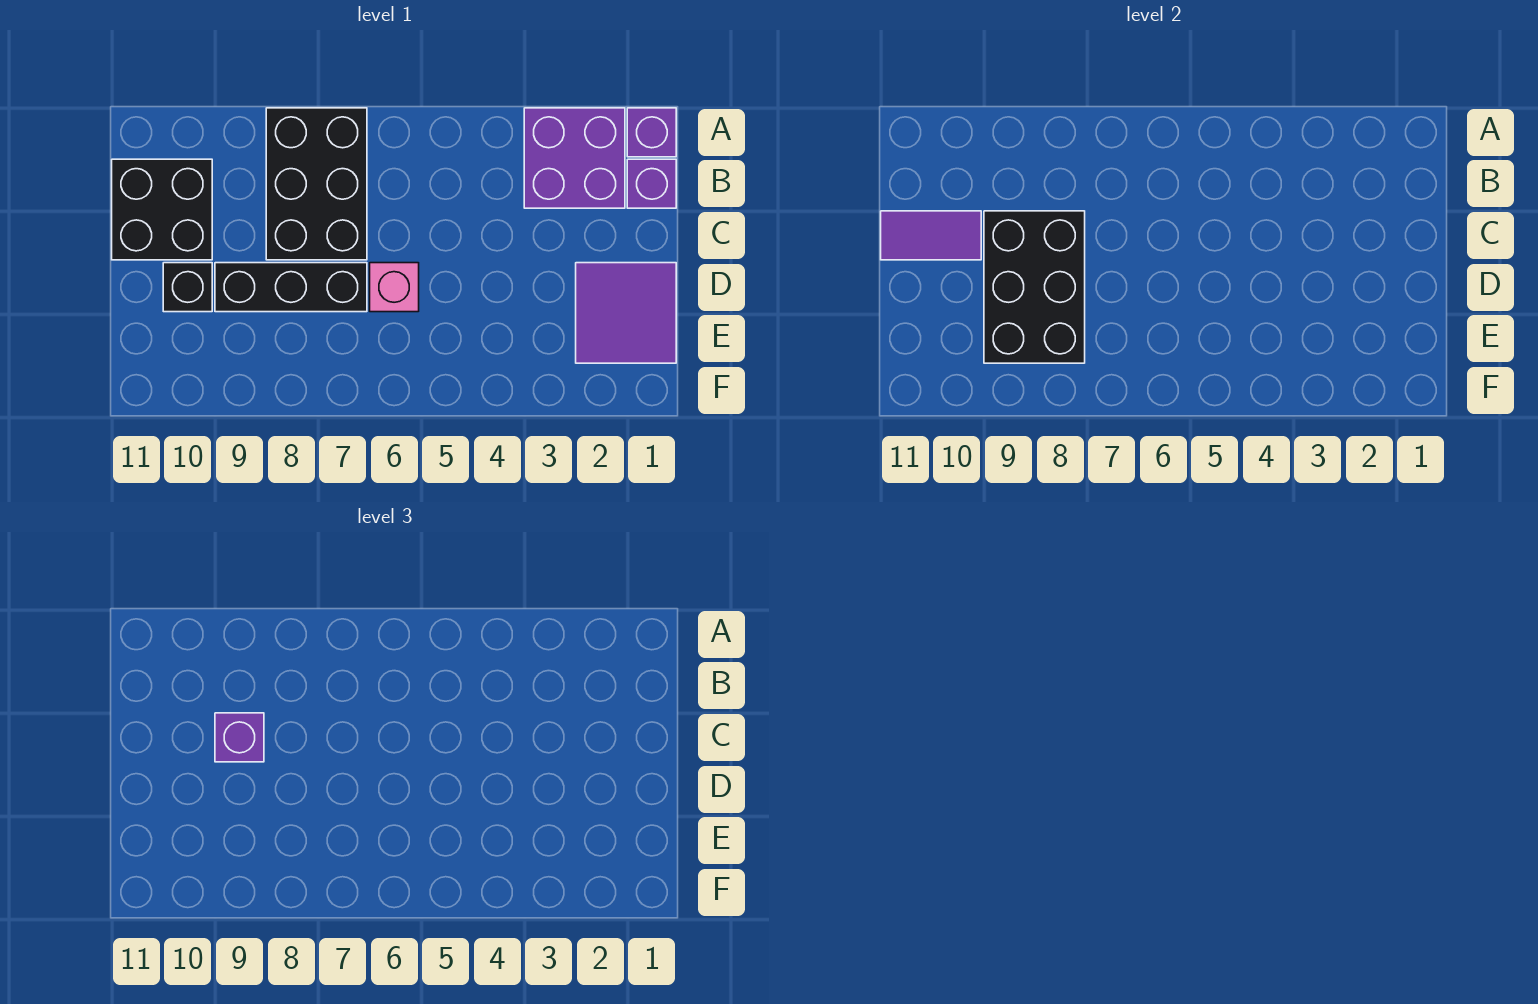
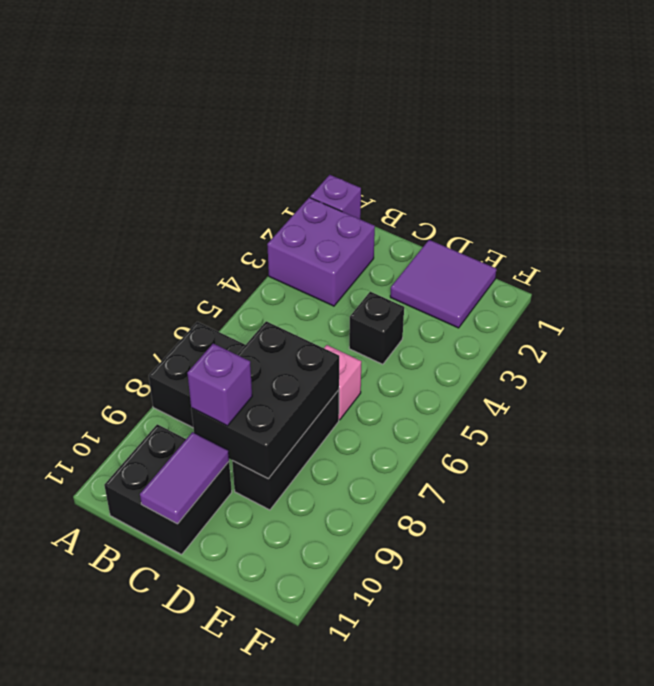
purple brick B1 level 1 -> none
black brick C8:E9 level 2 -> black brick C7:D9 level 2
black brick D10 level 1 -> black brick D4 level 1

